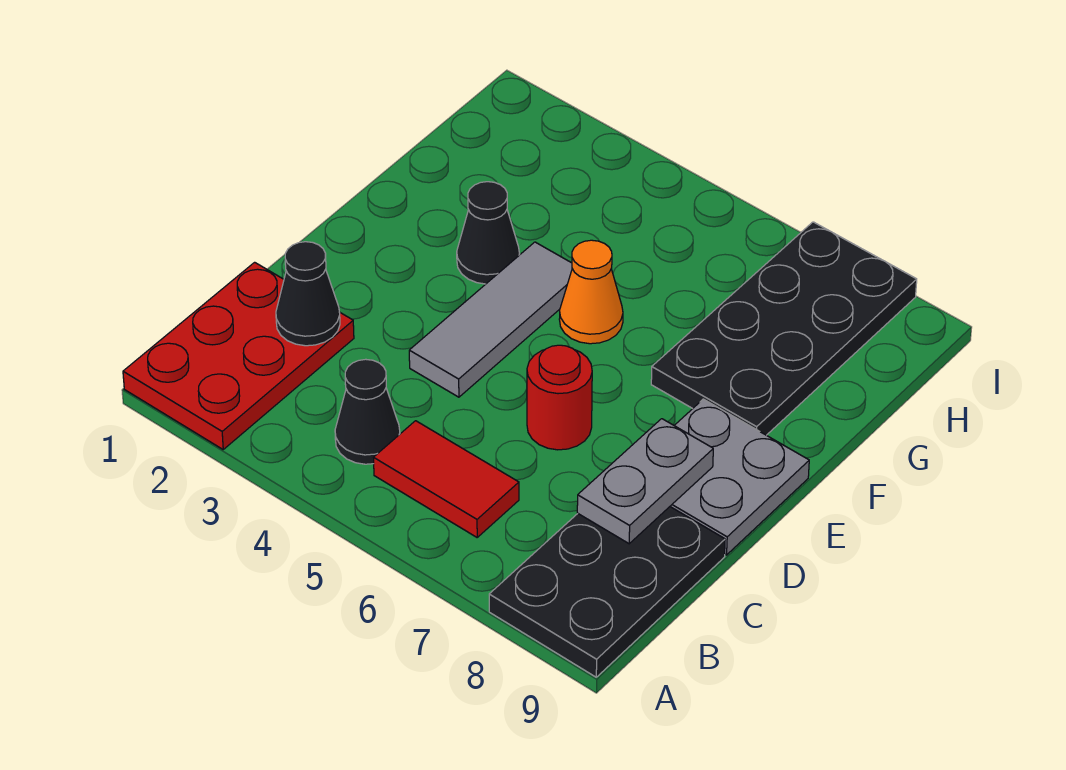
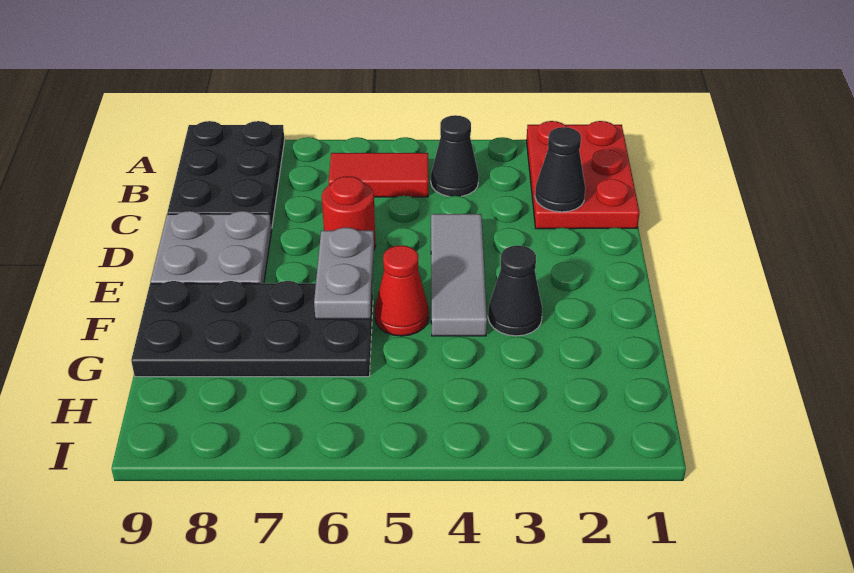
grey plate C8:D8 level 2 -> grey plate E6:F6 level 2
orange cone F5 level 1 -> red cone F5 level 1
black plate F7:I8 level 1 -> black plate F6:G9 level 1

